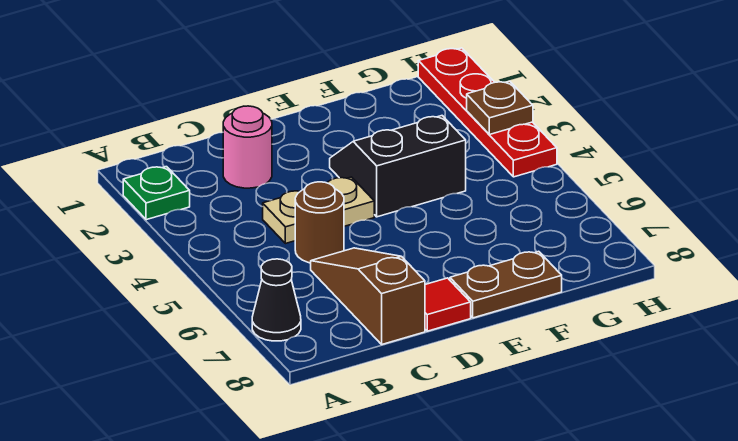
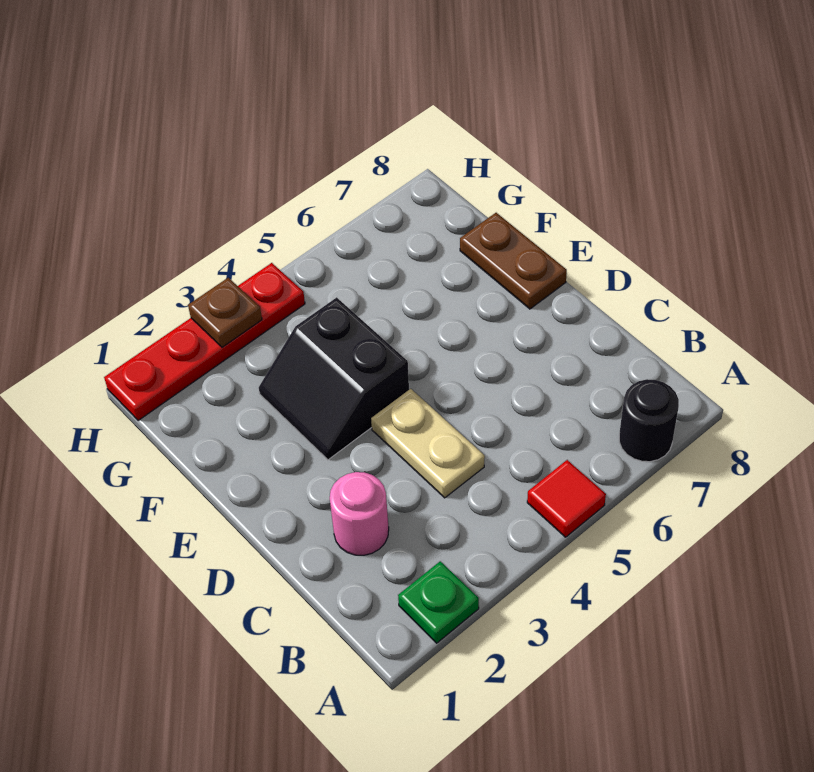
black cone A7 level 1 -> black round brick A7 level 1
brown round brick C5 level 1 -> none
brown slope C6:C8 level 1 top 8 -> none
red tile D8 level 1 -> red tile A5 level 1

